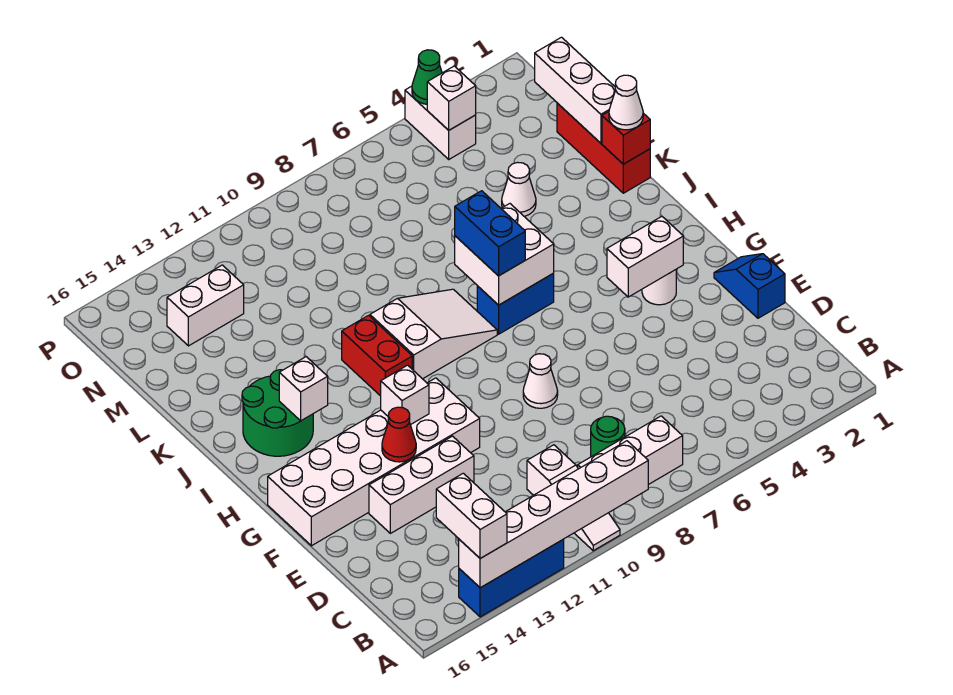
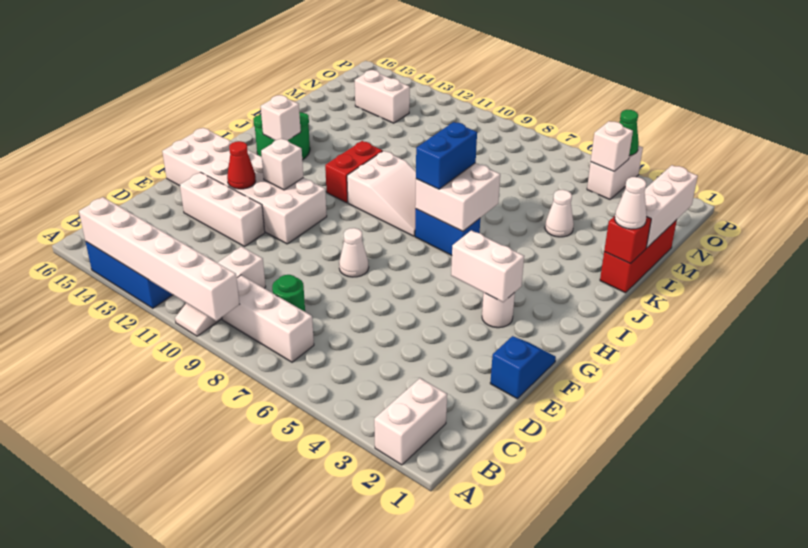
white brick A14:B14 level 3 -> white brick A2:B2 level 1

